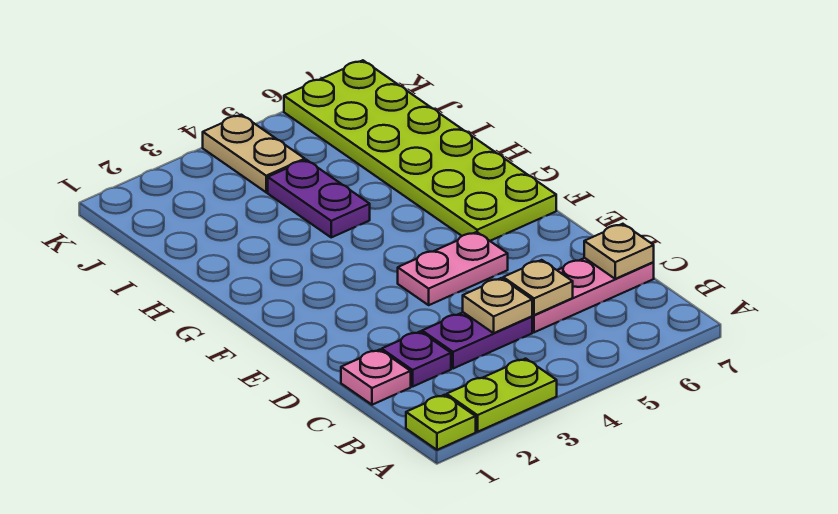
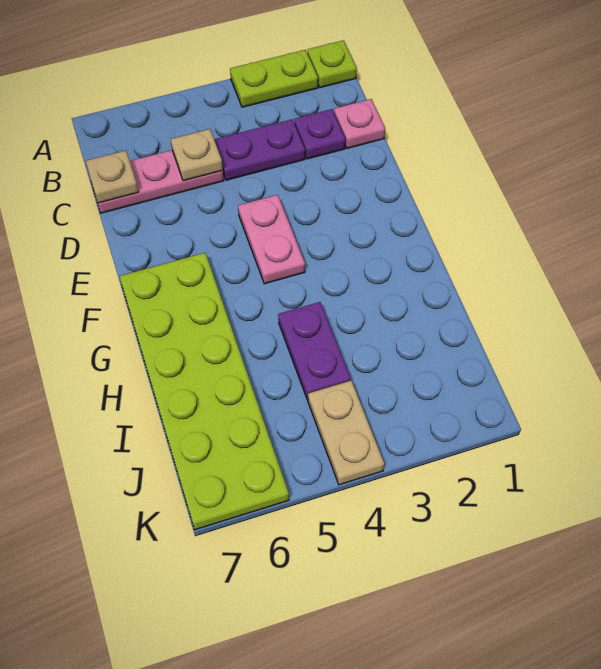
tan plate C4 level 2 -> none
pink plate E4:E5 level 1 -> pink plate E4:F4 level 1

